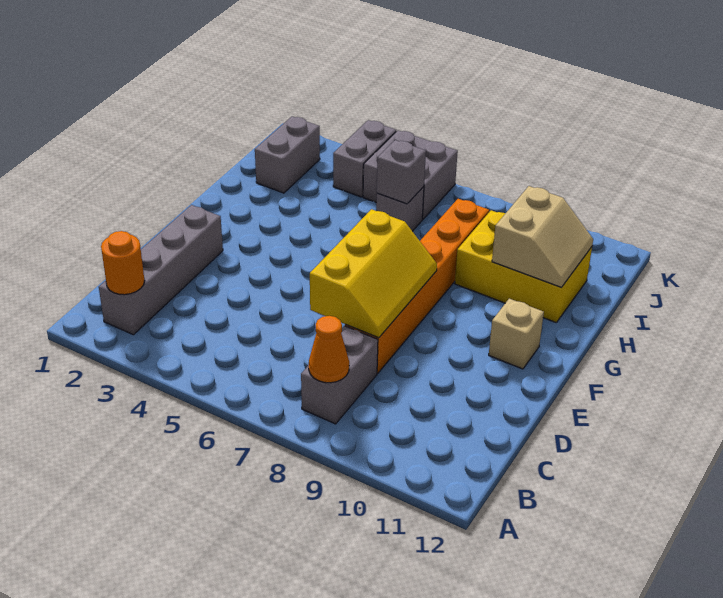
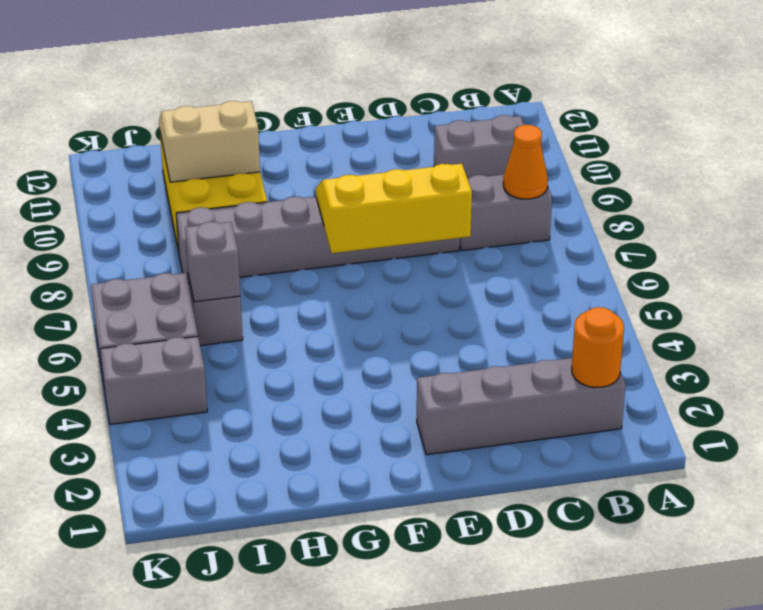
orange brick D8:I8 level 1 -> grey brick D8:I8 level 1
tan brick F11 level 1 -> none
grey brick I2:J2 level 1 -> grey brick B10:C10 level 1

